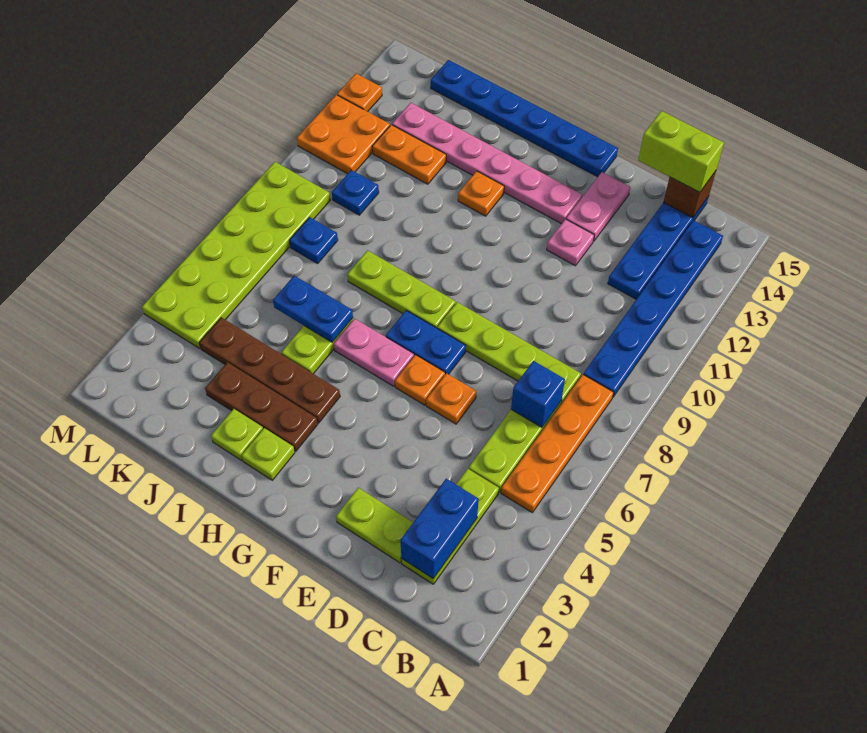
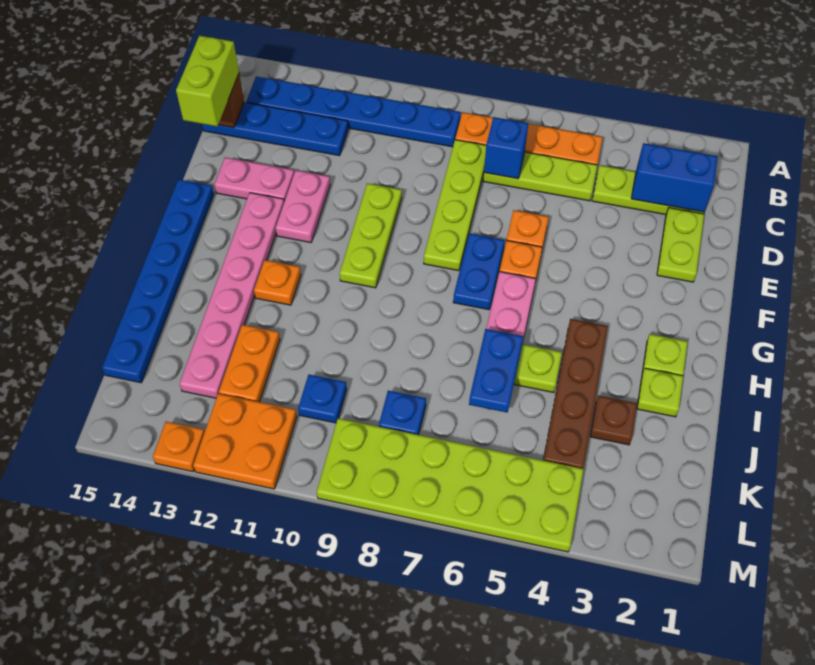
pink plate E12 level 1 -> pink plate E12:F12 level 1
lime plate G8:I8 level 1 -> lime plate E10:G10 level 1
brown plate H3:J3 level 1 -> brown plate J3 level 1

